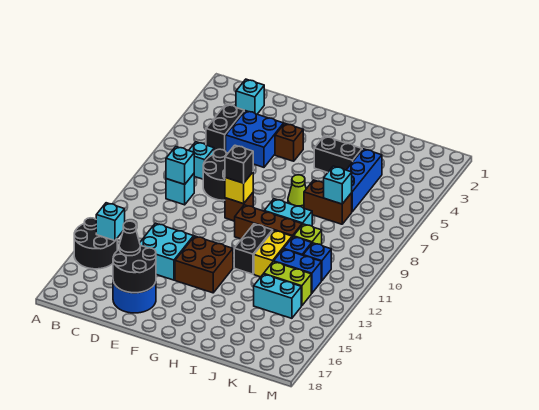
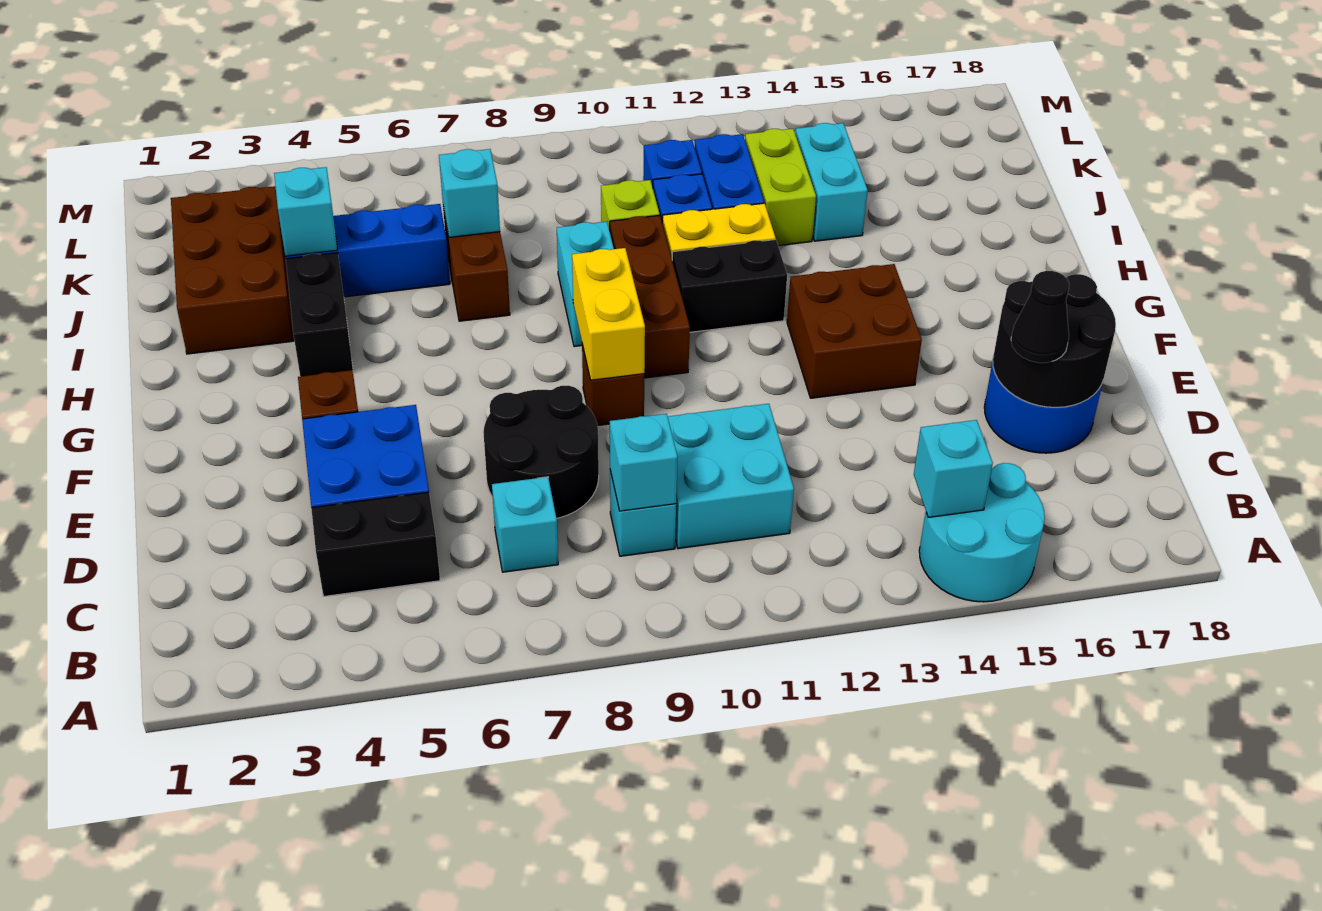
black round brick A14:B15 level 1 -> cyan round brick A14:B15 level 1
cyan brick C2 level 1 -> cyan brick J4 level 2
cyan brick D13:E14 level 1 -> cyan brick C10:D11 level 1
yellow brick F9 level 2 -> yellow brick F9:G9 level 2
black brick F9 level 3 -> none
lime cone H7 level 1 -> none
none -> brown brick I2:K3 level 1

